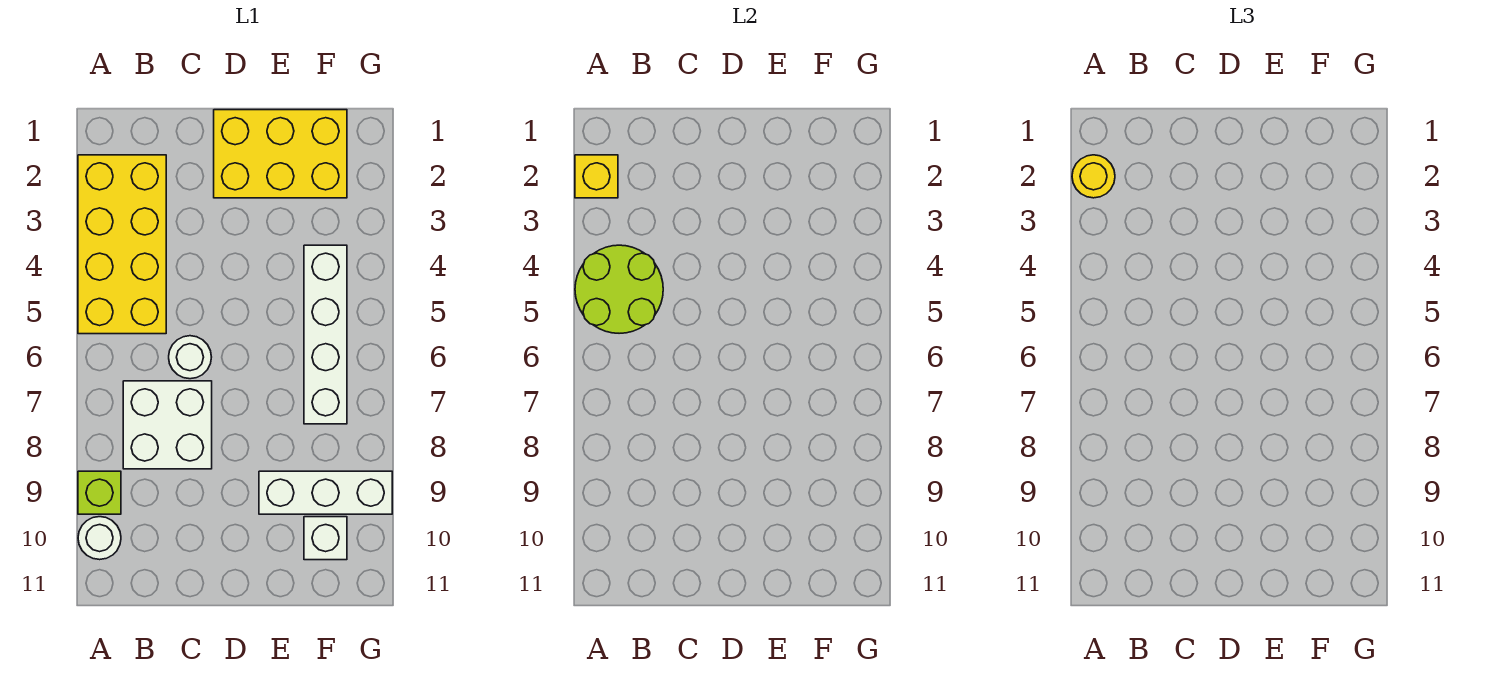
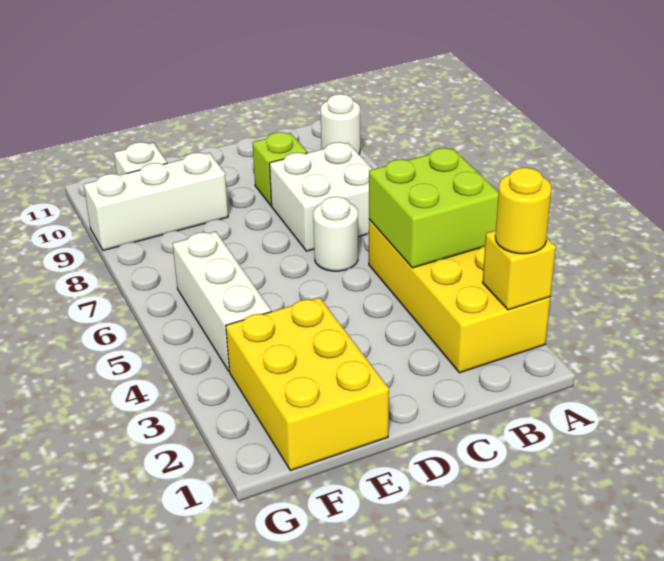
lime round brick A4:B5 level 2 -> lime brick A4:B5 level 2
lime brick A9 level 1 -> lime brick C9 level 1
yellow brick D1:F2 level 1 -> yellow brick E1:F3 level 1
white brick F4:F7 level 1 -> white brick F4:F6 level 1

